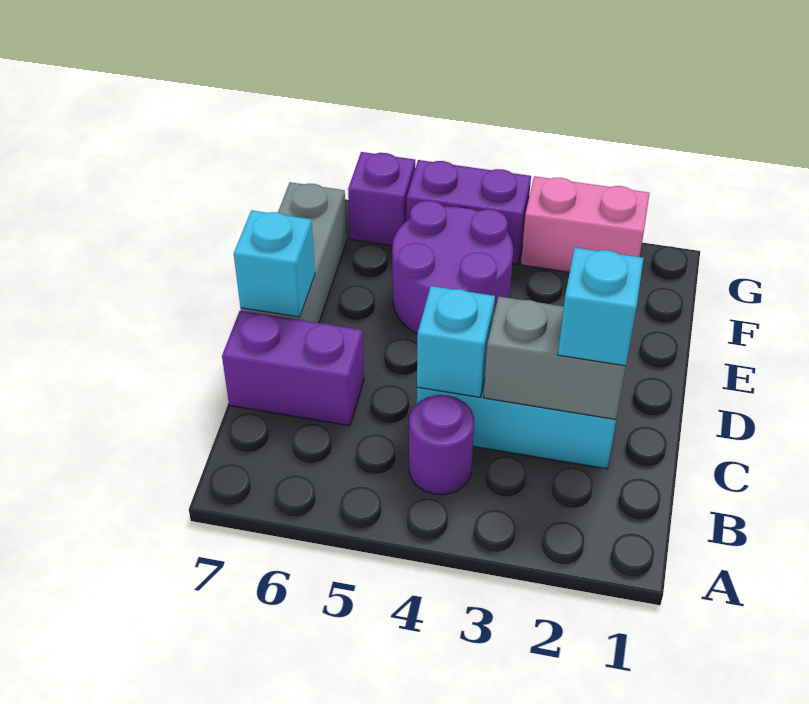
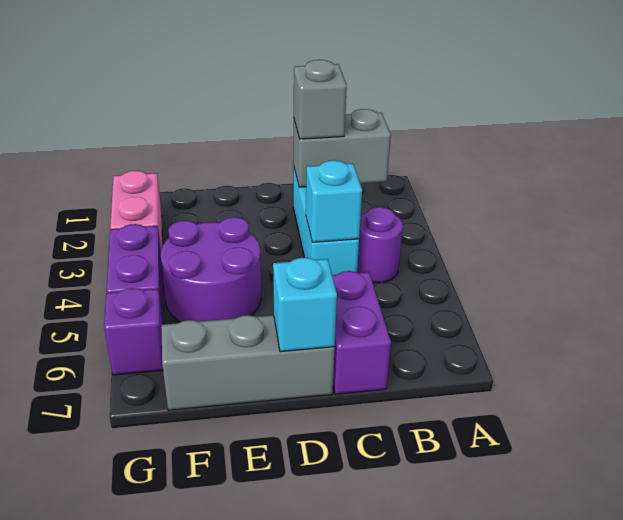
grey brick C2:C3 level 2 -> grey brick B2:C2 level 2
cyan brick C2 level 3 -> grey brick C2 level 3

